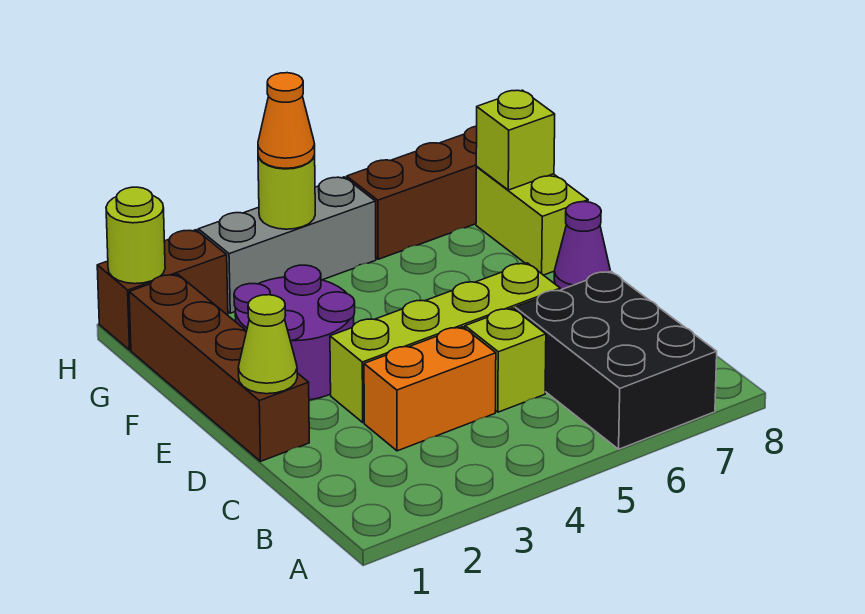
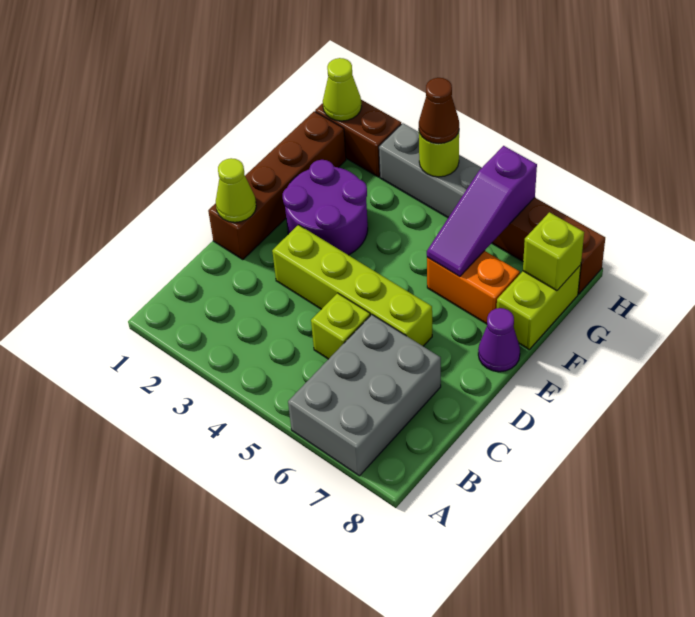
black brick A6:C7 level 1 -> grey brick A6:C7 level 1
orange brick C3:C4 level 1 -> orange brick F6:F7 level 1
none -> purple slope F6:H6 level 2 top H
lime round brick H1 level 2 -> lime cone H1 level 2
orange cone H4 level 3 -> brown cone H4 level 3

